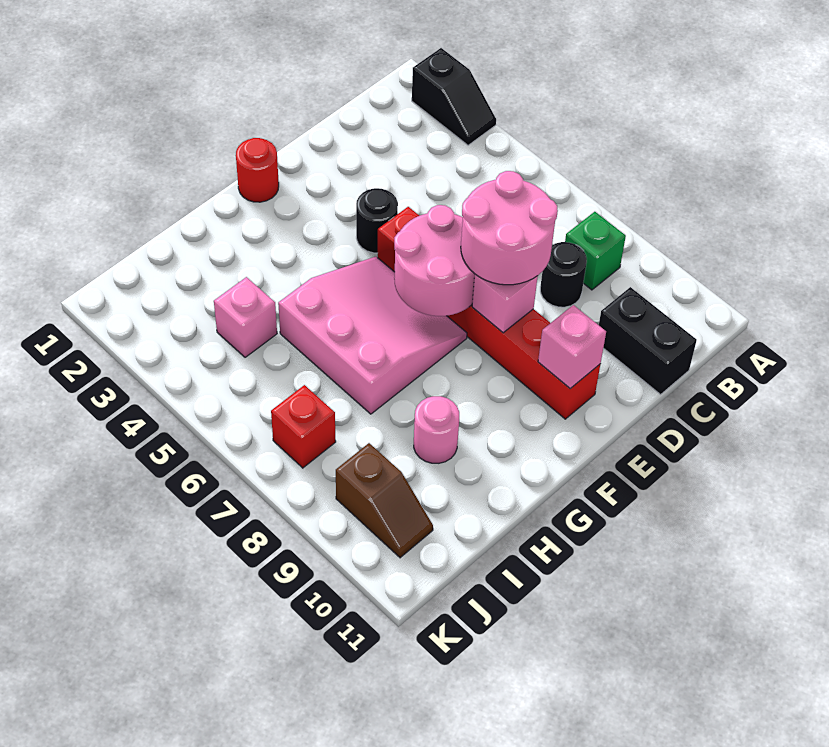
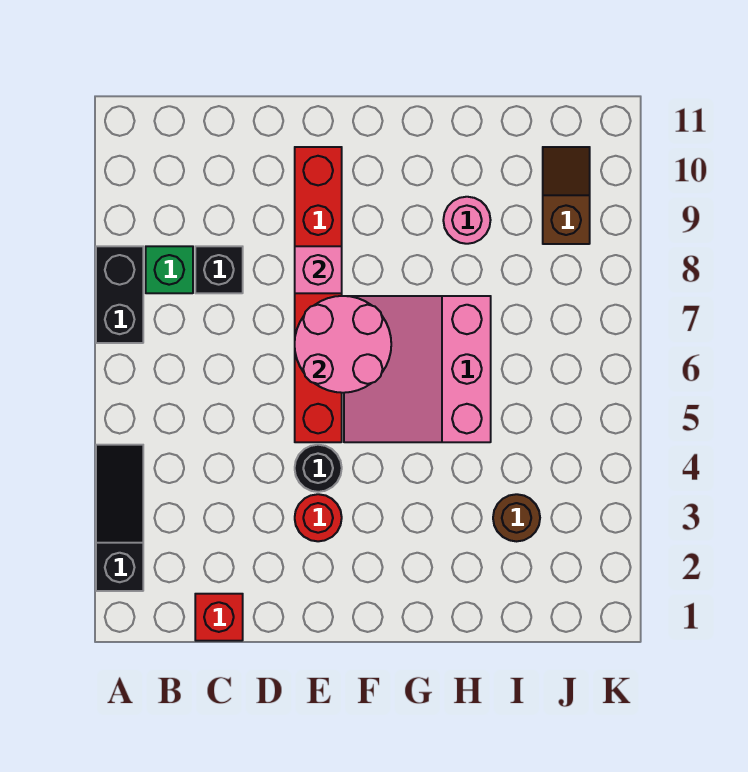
black slope A2:A3 level 1 top 2 -> black slope A2:A4 level 1 top 2
black round brick C8 level 1 -> black brick C8 level 1
black brick C10:C11 level 1 -> black brick A7:A8 level 1
pink round brick D7:E8 level 3 -> none
pink brick E10 level 2 -> none
red round brick F1 level 1 -> red round brick E3 level 1
none -> brown round brick I3 level 1
pink brick I4 level 1 -> none
red brick J7 level 1 -> red brick C1 level 1

